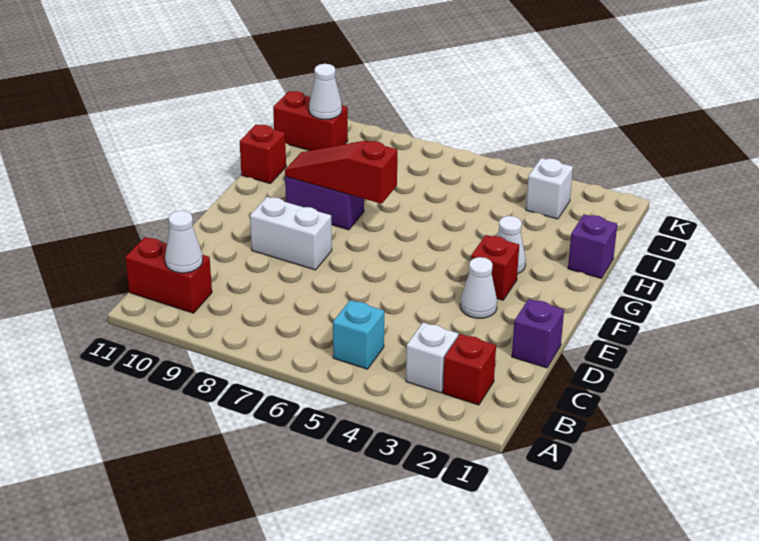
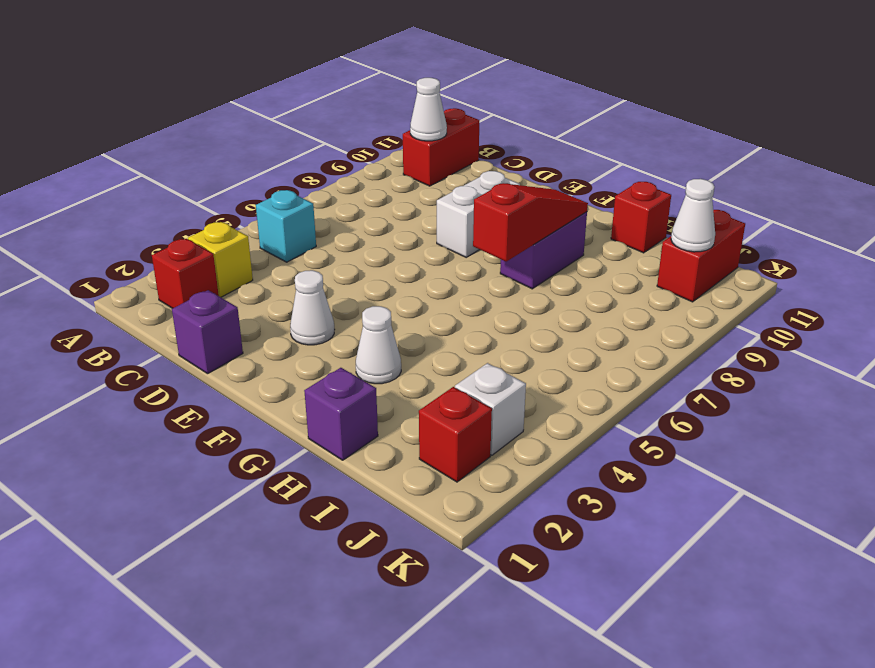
white brick B3 level 1 -> yellow brick B3 level 1
red brick F3 level 1 -> red brick J2 level 1

